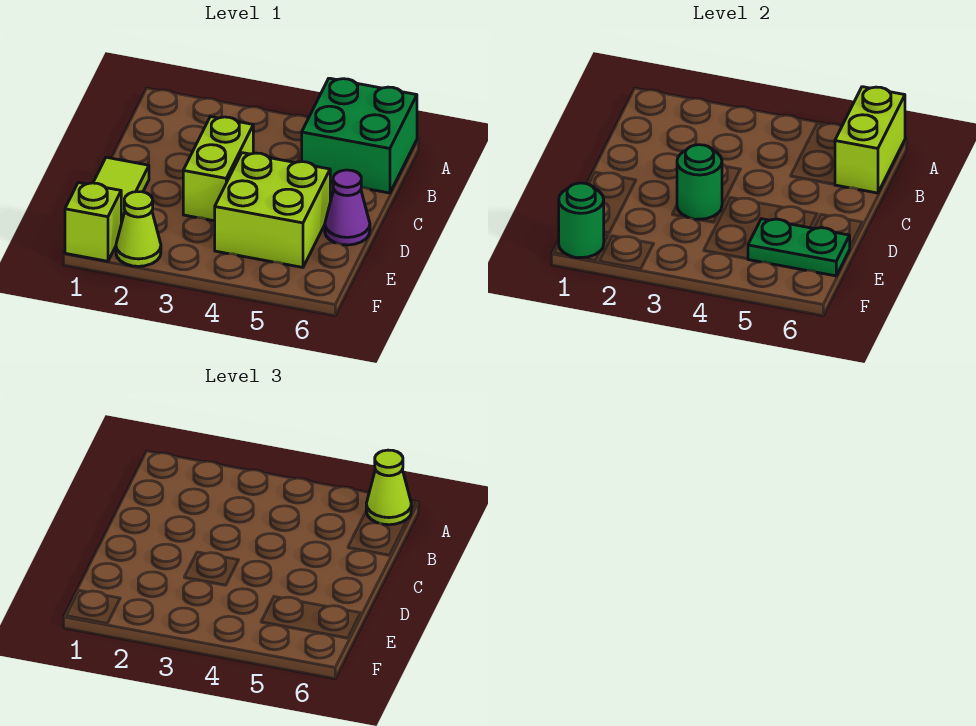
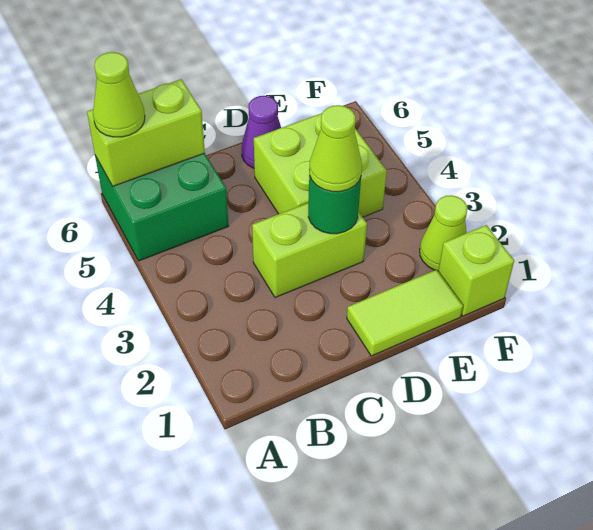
none -> lime cone D3 level 3
green plate E5:E6 level 2 -> none
green round brick F1 level 2 -> none

